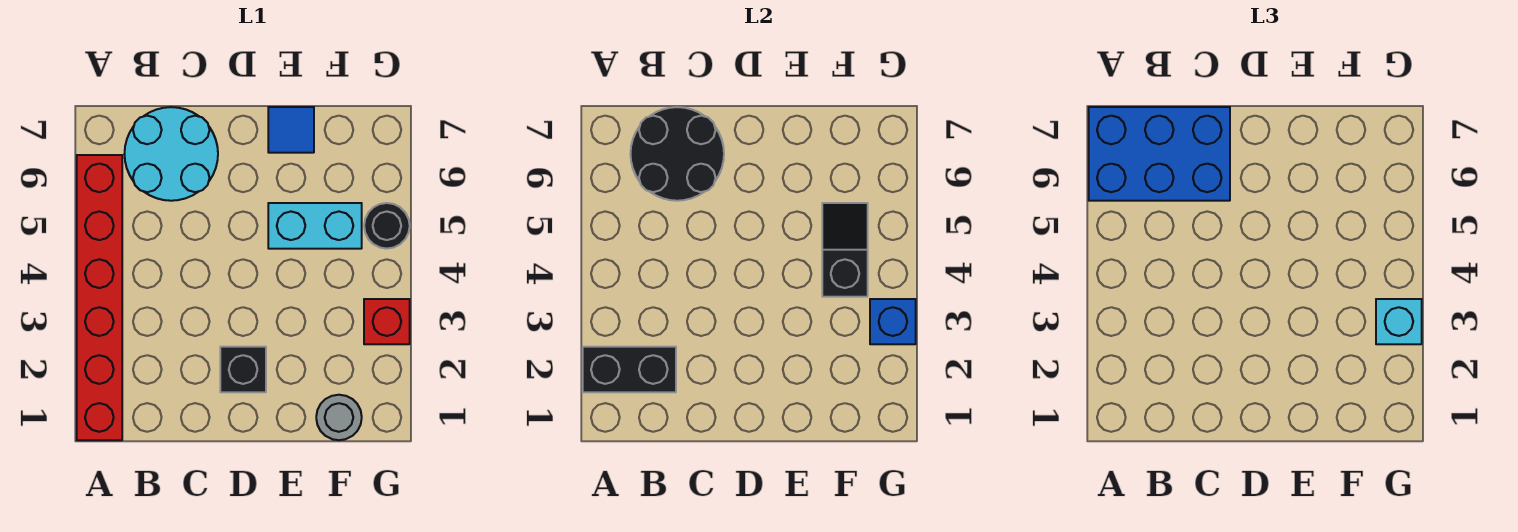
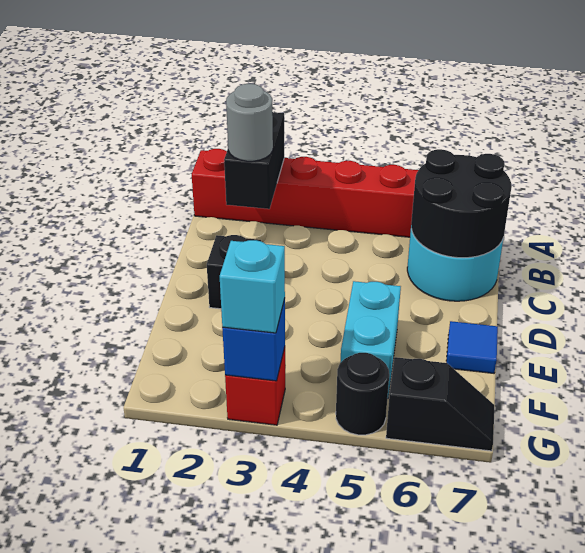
blue brick A6:C7 level 3 -> none
grey round brick F1 level 1 -> grey round brick B2 level 3
black slope F4:F5 level 2 top 4 -> black slope G6:G7 level 1 top 6

